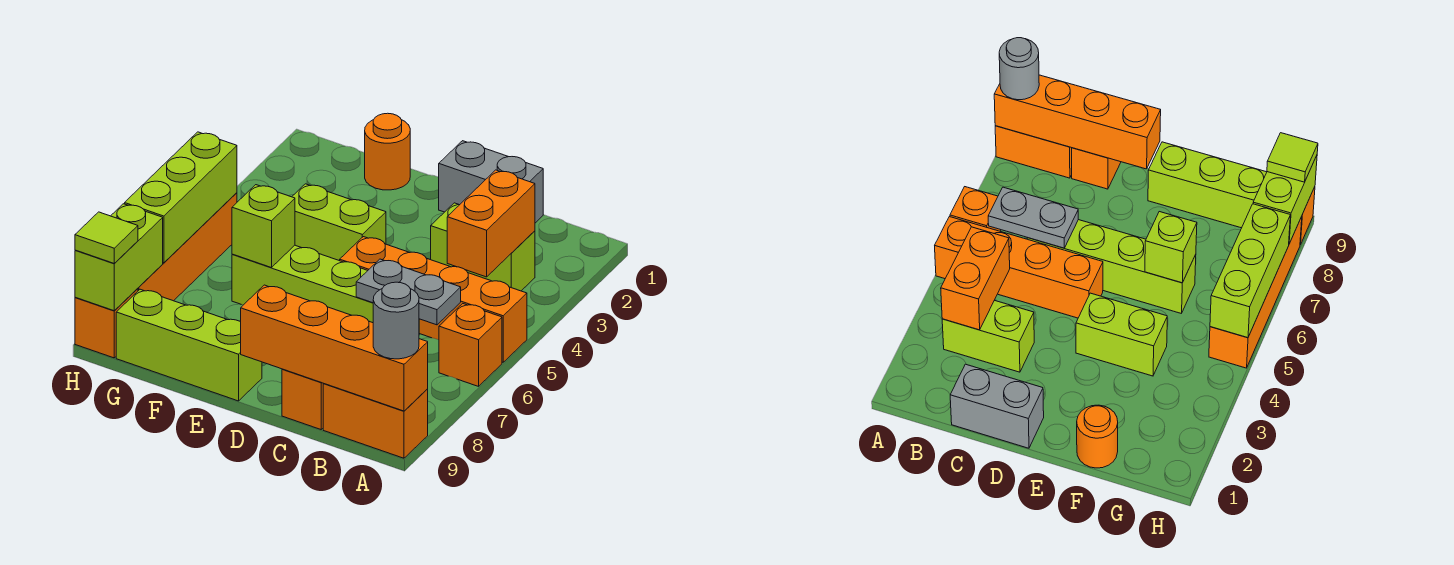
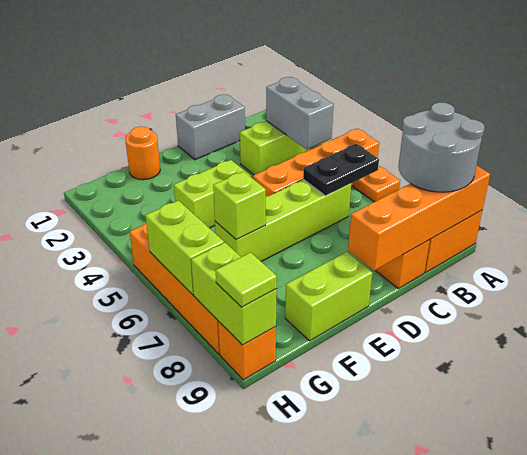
orange brick A6 level 1 -> orange plate A6 level 1
grey round brick A9 level 3 -> grey round brick A8:B9 level 3
orange brick B3:B4 level 2 -> grey brick B3:B4 level 2
grey plate B6:C6 level 2 -> black plate B6:C6 level 2
lime brick E9:G9 level 1 -> lime brick E9:F9 level 1
lime brick H5:H7 level 2 -> lime brick H6:H7 level 2

